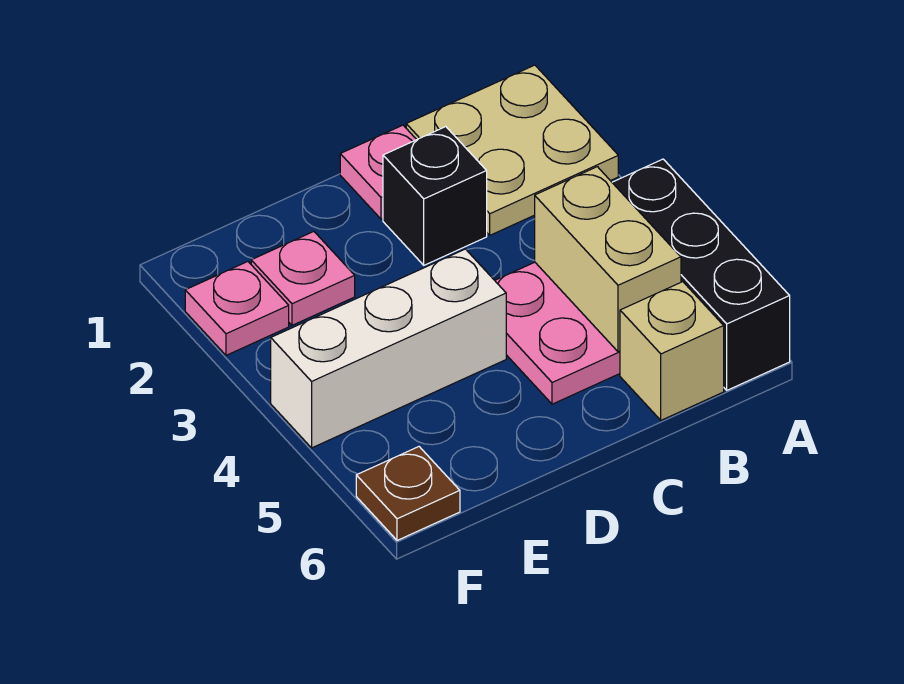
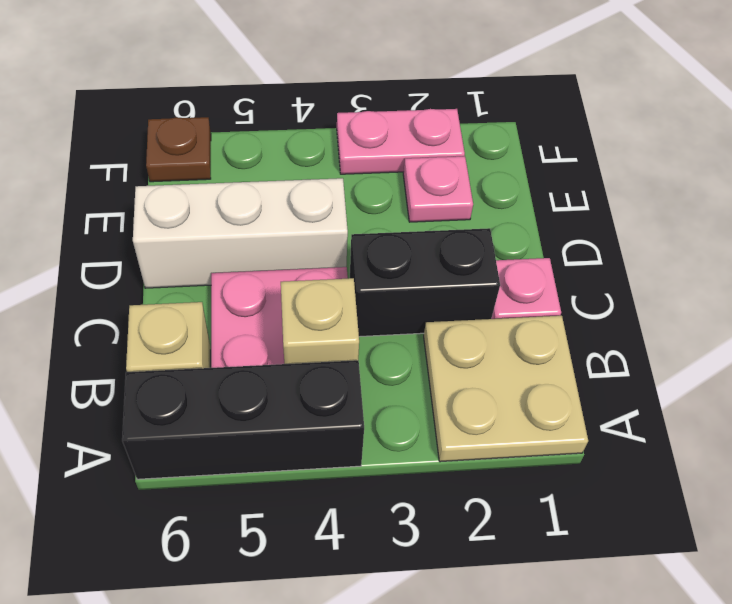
tan brick B4:B5 level 2 -> tan brick B4 level 2
black brick C2 level 1 -> black brick C2:C3 level 1
white brick D4:F4 level 1 -> white brick D4:D6 level 1
pink plate F2 level 1 -> pink plate F2:F3 level 1

